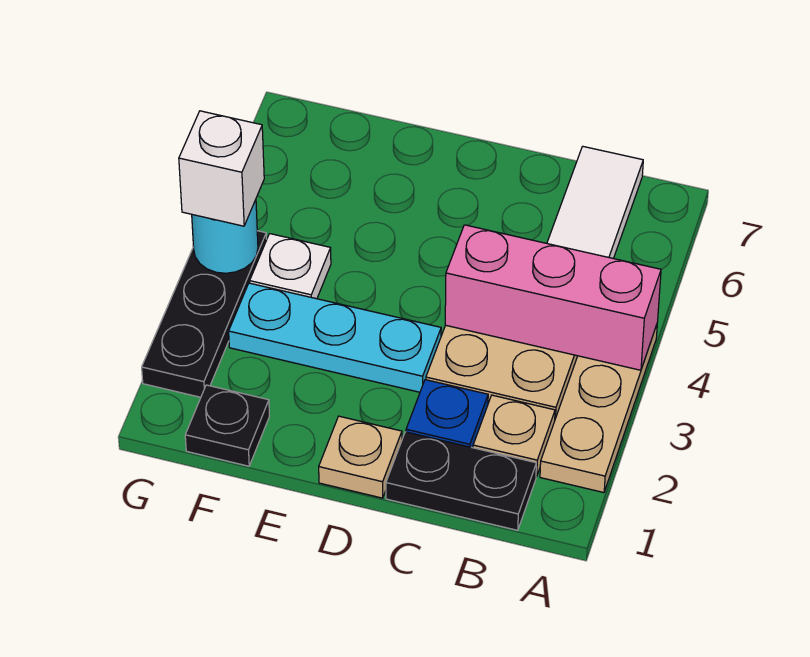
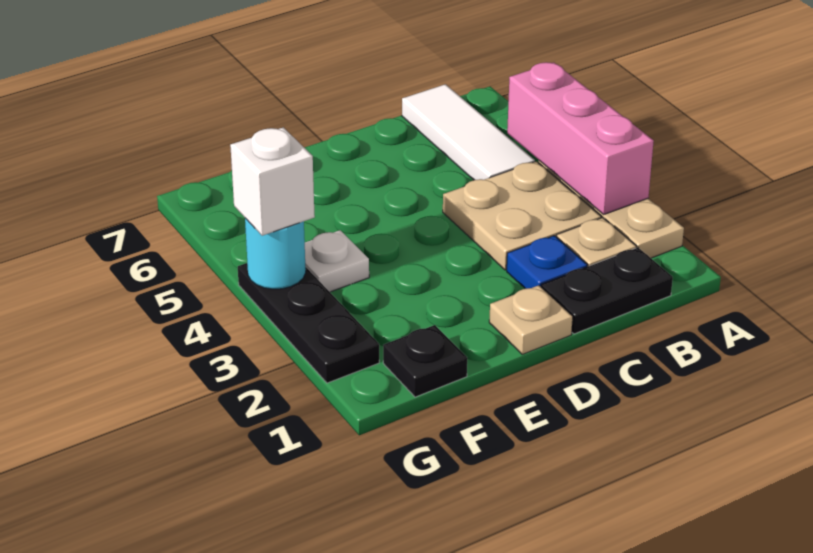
pink brick A4:C4 level 2 -> pink brick A3:A5 level 2
cyan plate D3:F3 level 1 -> none

